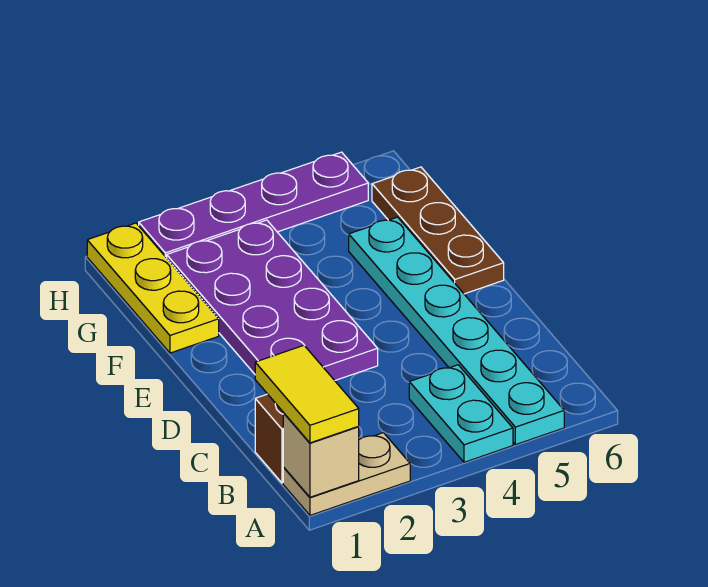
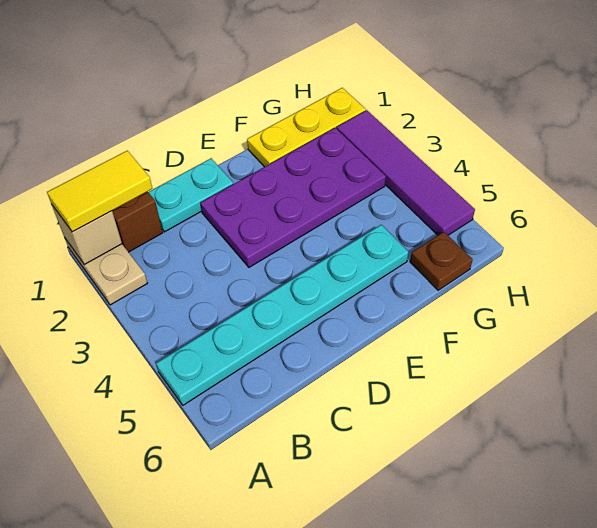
cyan plate A4:B4 level 1 -> cyan plate C1:D1 level 1
brown plate E6:G6 level 1 -> brown plate G6 level 1
purple plate H2:H5 level 1 -> purple tile H2:H5 level 1

